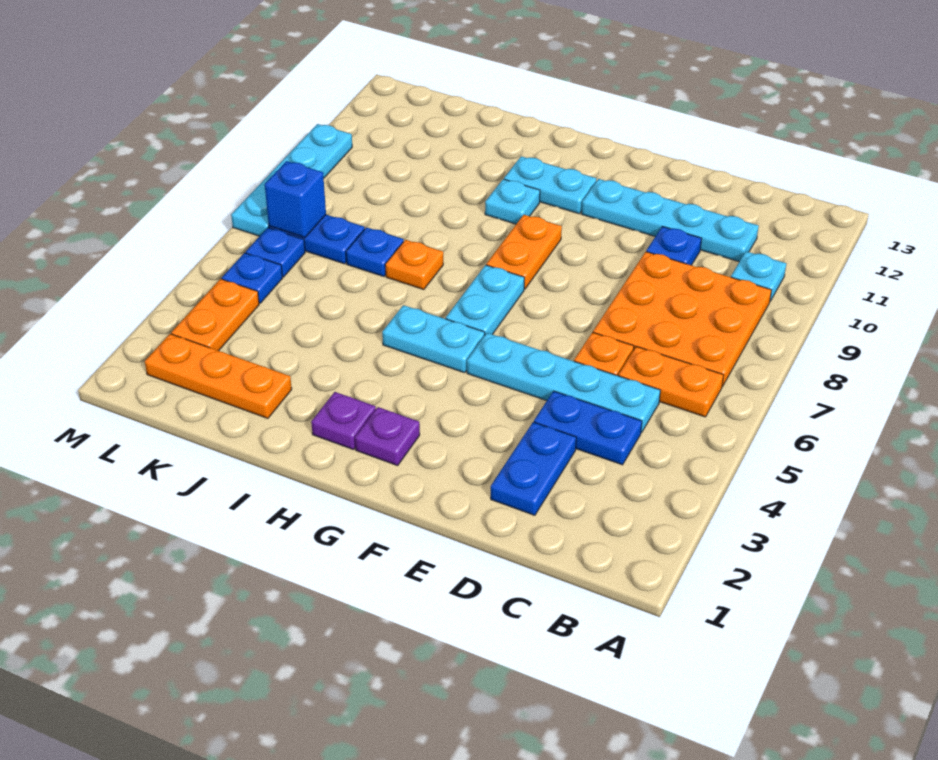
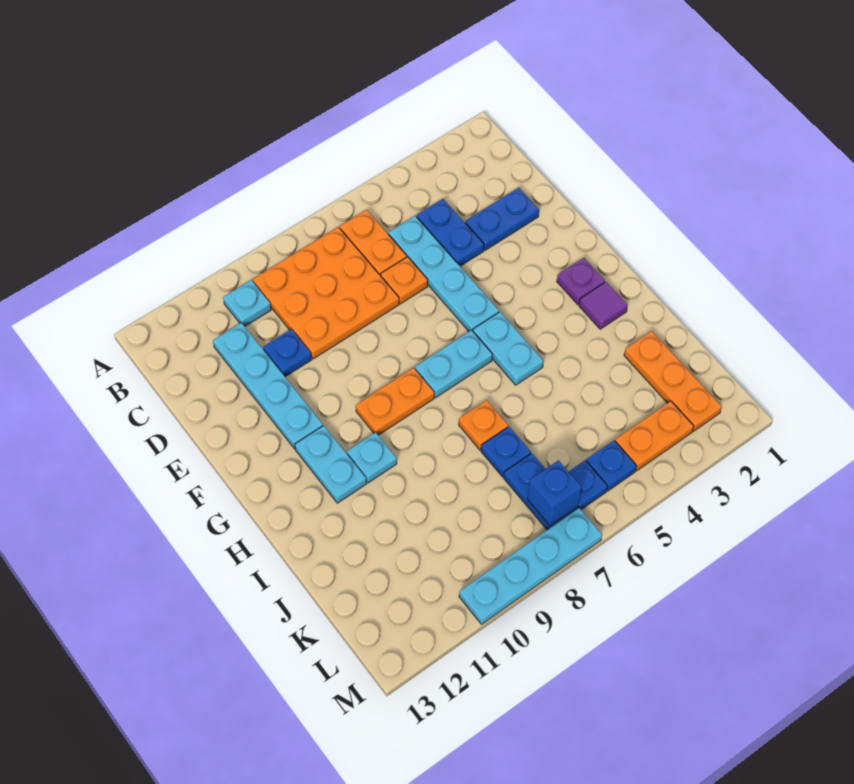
purple plate H2 level 1 -> purple tile H2 level 1

